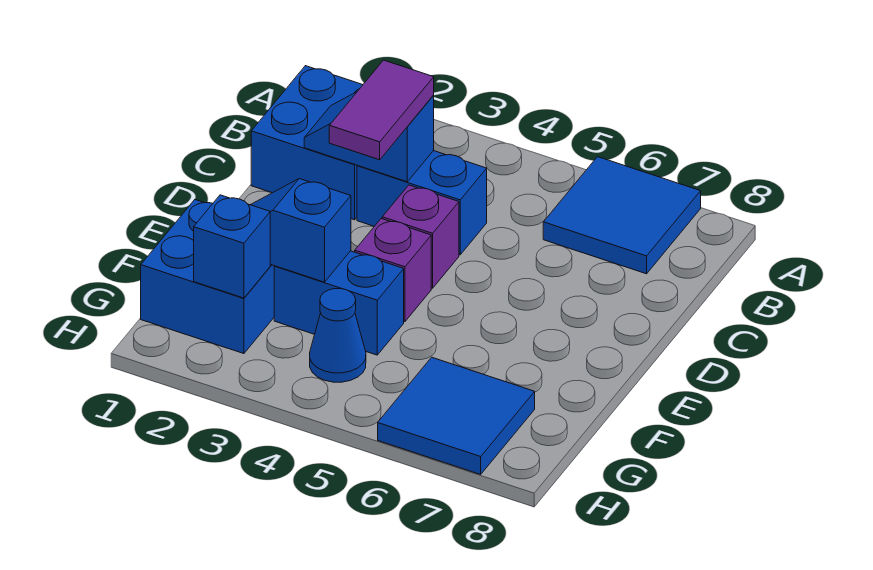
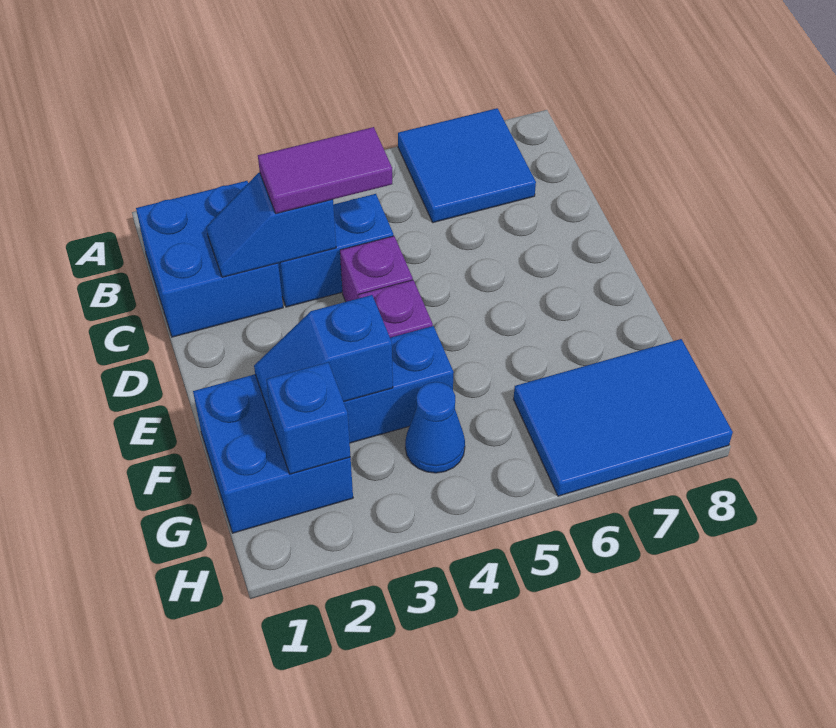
purple tile C3:D3 level 3 -> purple tile C3:C4 level 3
blue tile G6:H7 level 1 -> blue tile G6:H8 level 1

